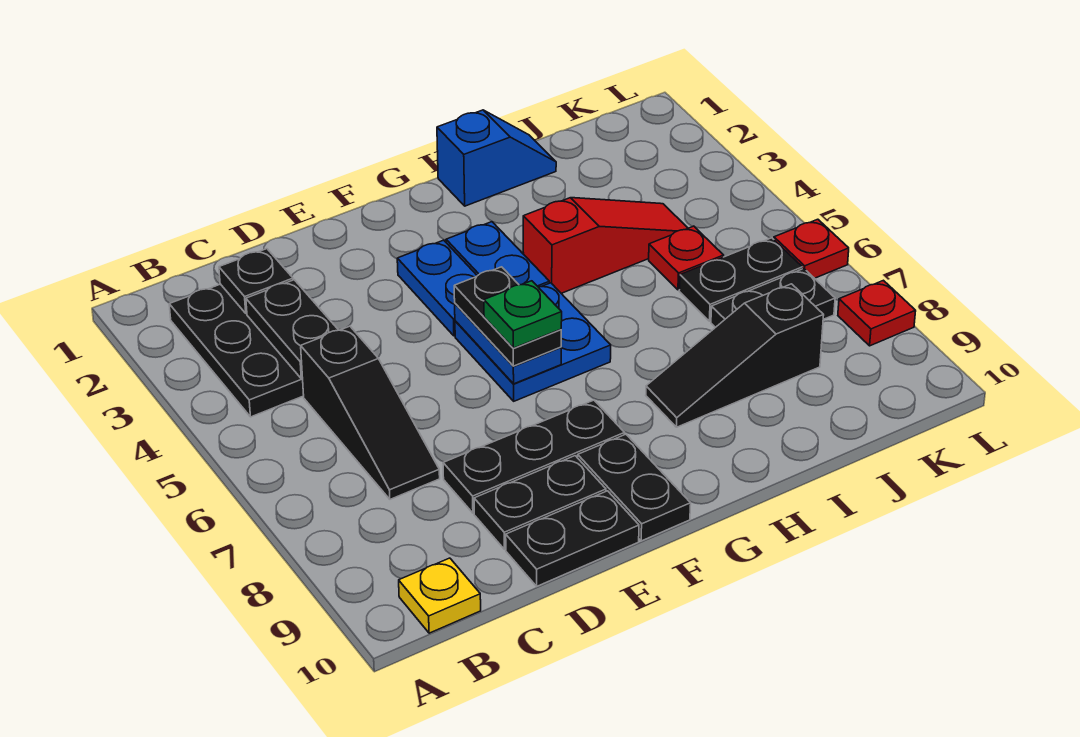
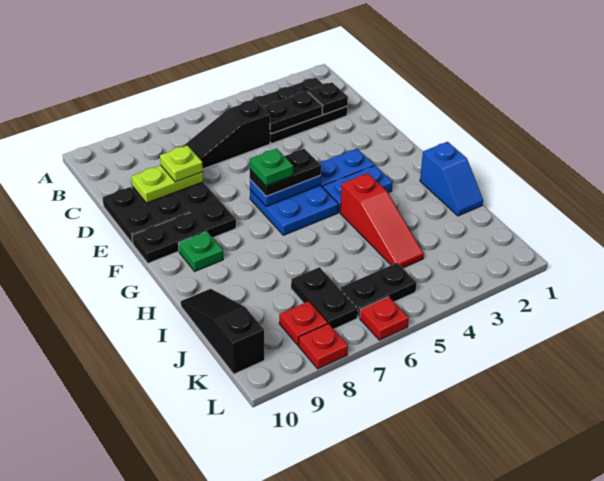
yellow plate B10 level 1 -> none
none -> lime plate D8:D9 level 2
none -> lime plate D8 level 3
none -> green plate G9 level 1
black slope H8:J8 level 1 top J -> black slope I10:K10 level 1 top K
red plate J5 level 1 -> red plate K8 level 1
black plate J6:K6 level 1 -> black plate K5:K6 level 1

